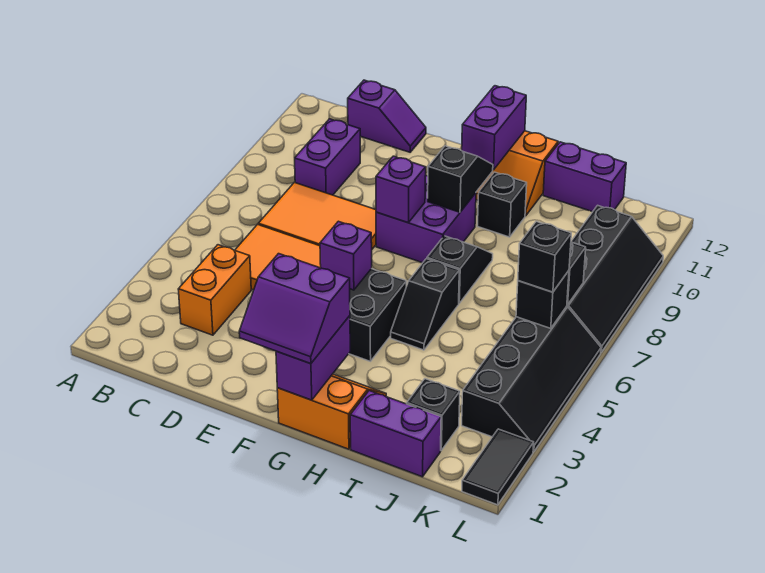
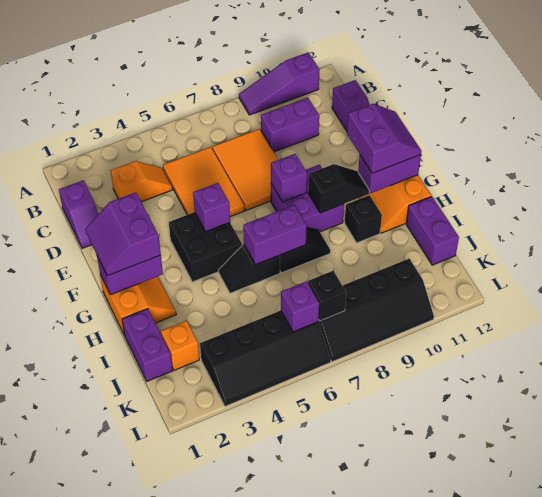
none -> purple slope A9:A11 level 1 top 11
none -> purple slope C1:D1 level 1 top C
orange brick C3:C4 level 1 -> orange slope C3:C4 level 1 top 3
none -> purple slope F11:G12 level 3 top 11
none -> purple brick H6:H7 level 2
black brick J2 level 1 -> orange brick J2 level 1
black brick K6 level 2 -> purple brick K6 level 2
black brick K6 level 3 -> none
black tile L1:L2 level 1 -> none

